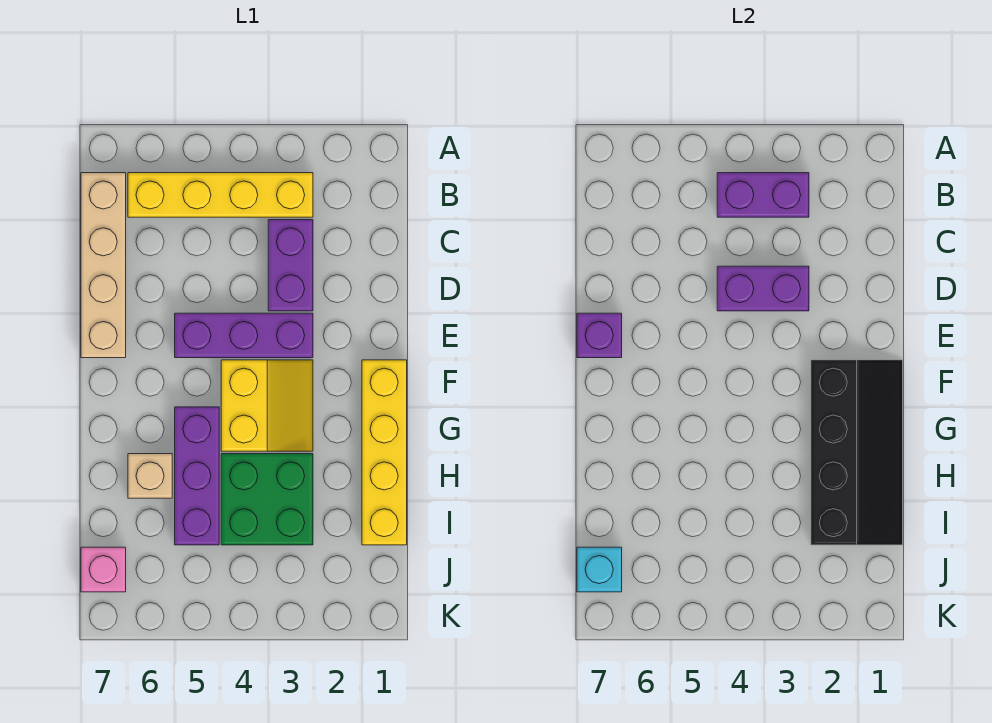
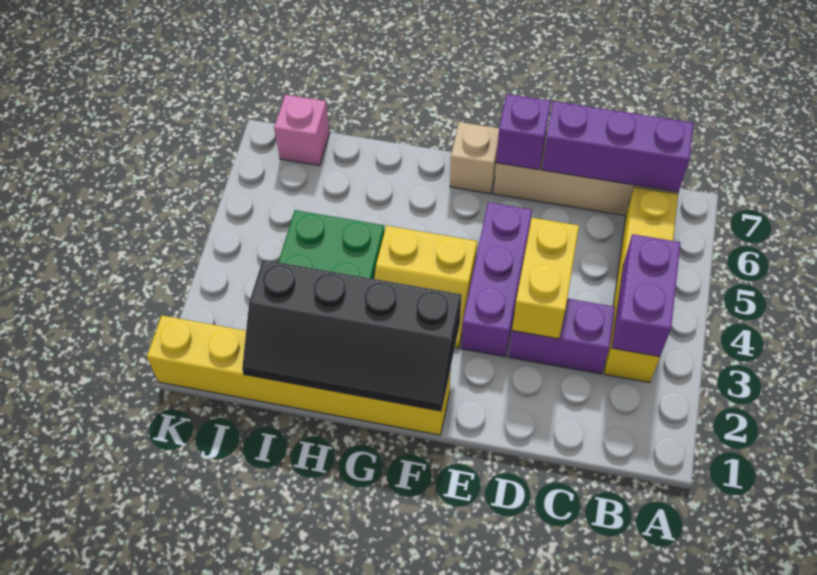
purple brick D3:D4 level 2 -> yellow brick D3:D4 level 2
yellow brick F1:I1 level 1 -> yellow brick F1:K1 level 1
purple brick G5:I5 level 1 -> purple brick B7:D7 level 2
tan brick H6 level 1 -> tan brick F7 level 1
cyan brick J7 level 2 -> none

